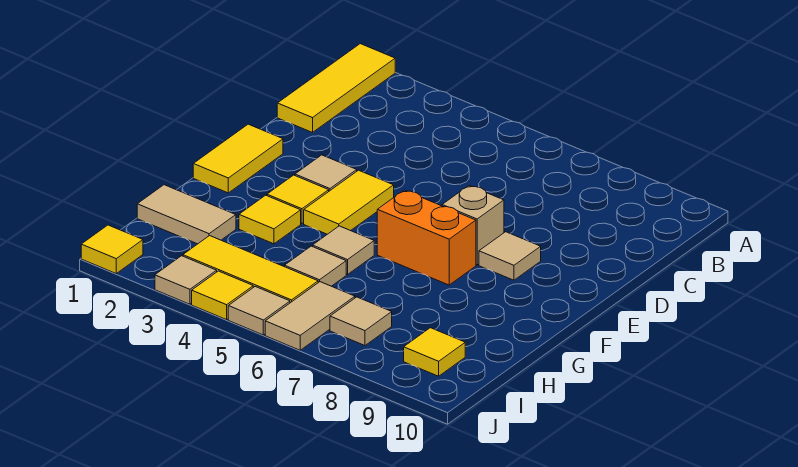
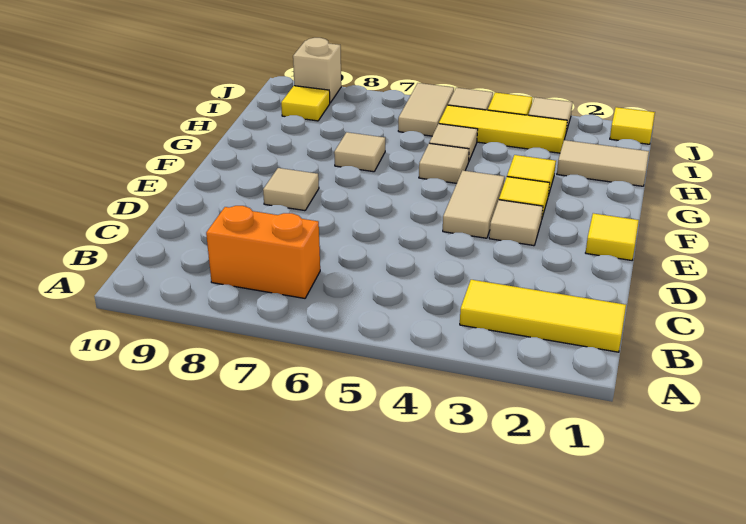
yellow tile A1:C1 level 1 -> yellow tile B1:B3 level 1
yellow tile E1:F1 level 1 -> yellow tile E1 level 1
yellow tile E4:F4 level 1 -> tan tile E4:F4 level 1
tan brick E7 level 1 -> tan brick J9 level 1
orange brick F6:F7 level 1 -> orange brick B7:B8 level 1
tan tile I7 level 1 -> tan tile G7 level 1

